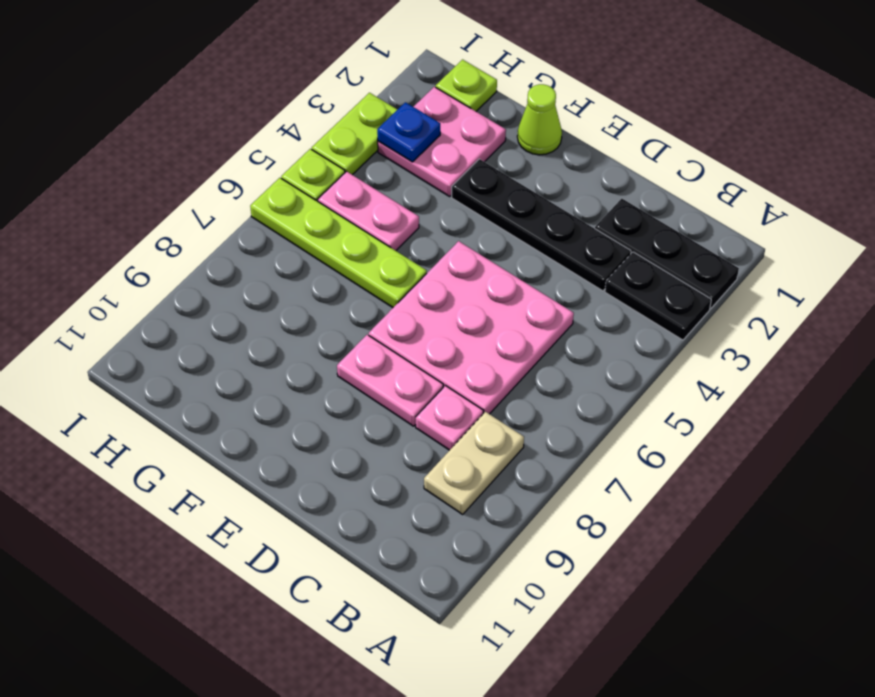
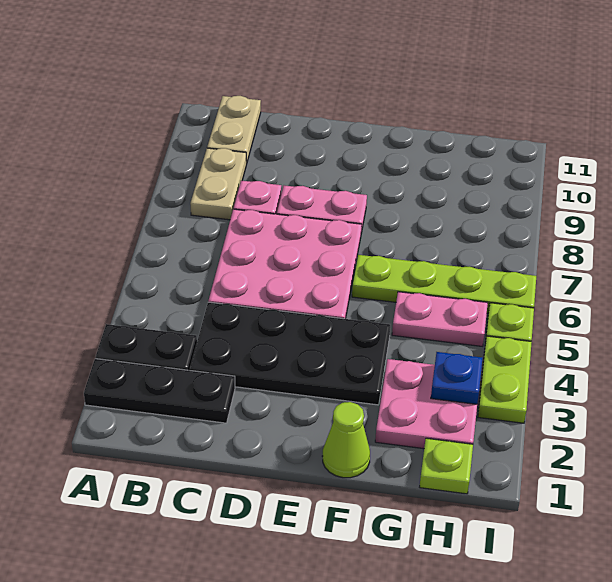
none -> tan plate B10:B11 level 1
black plate C3:F3 level 1 -> black plate C3:F4 level 1

